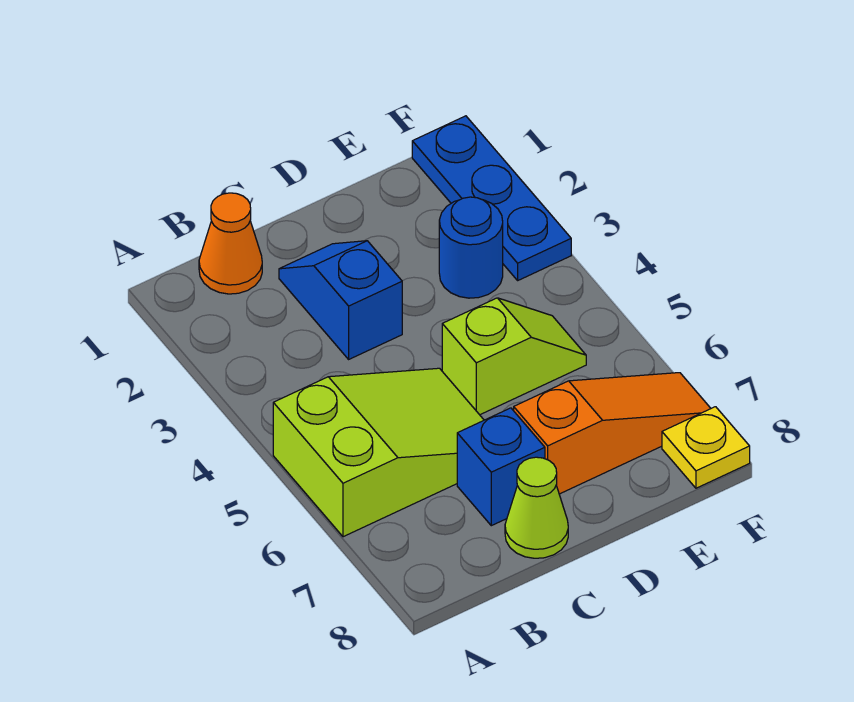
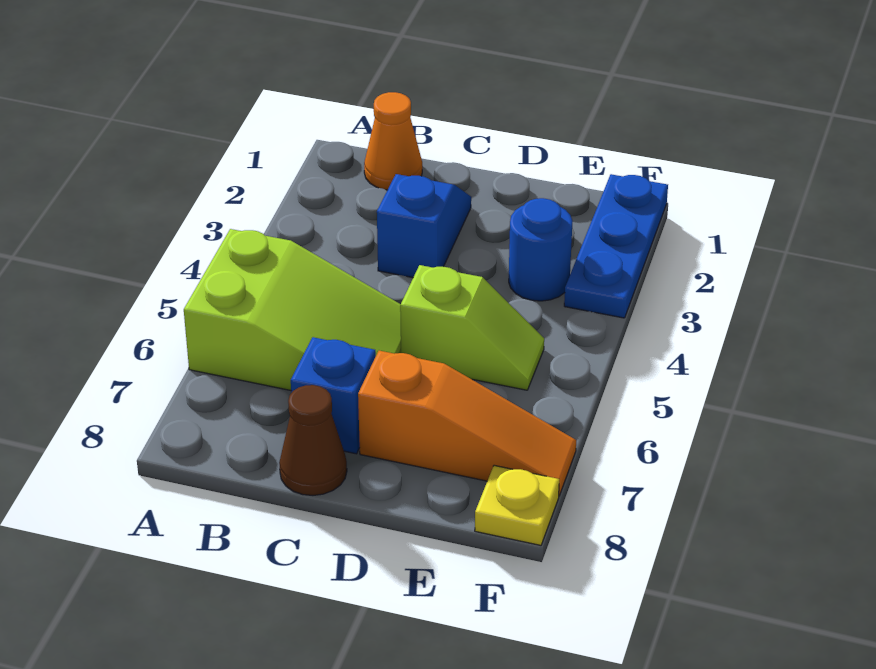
lime cone C8 level 1 -> brown cone C8 level 1

